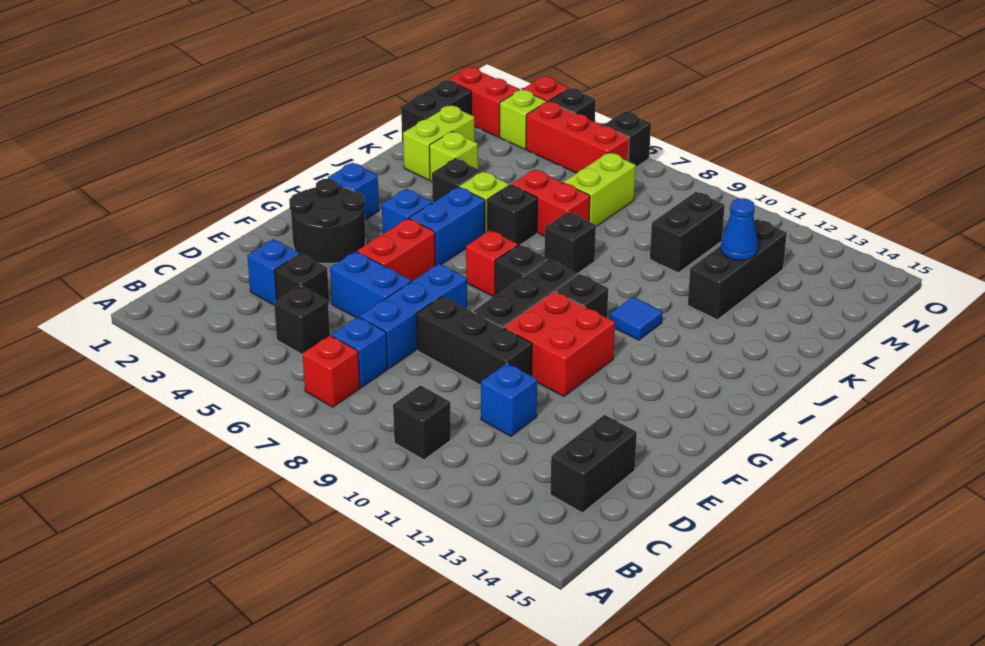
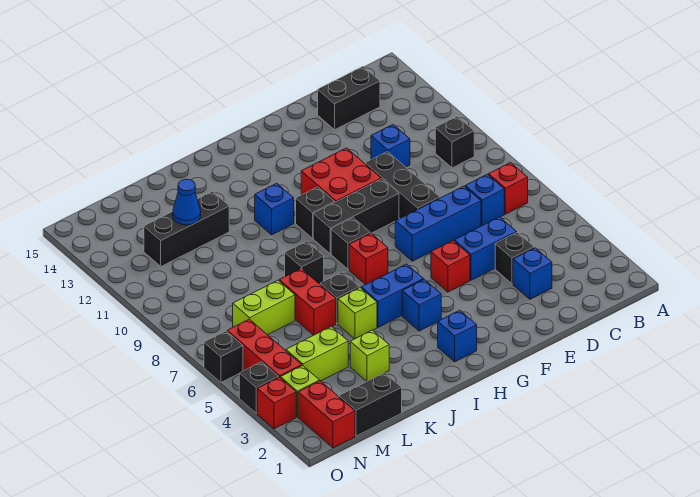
black brick C5 level 1 -> none
blue brick E5:E6 level 1 -> blue brick D5:E5 level 1
black round brick F2:G3 level 1 -> none
red brick F5:G5 level 1 -> red brick F5 level 1
blue tile I11 level 1 -> blue brick I11 level 1
black brick J4 level 1 -> none
lime brick K2:L2 level 1 -> lime brick L4:M4 level 1
black brick L10:M10 level 1 -> none

